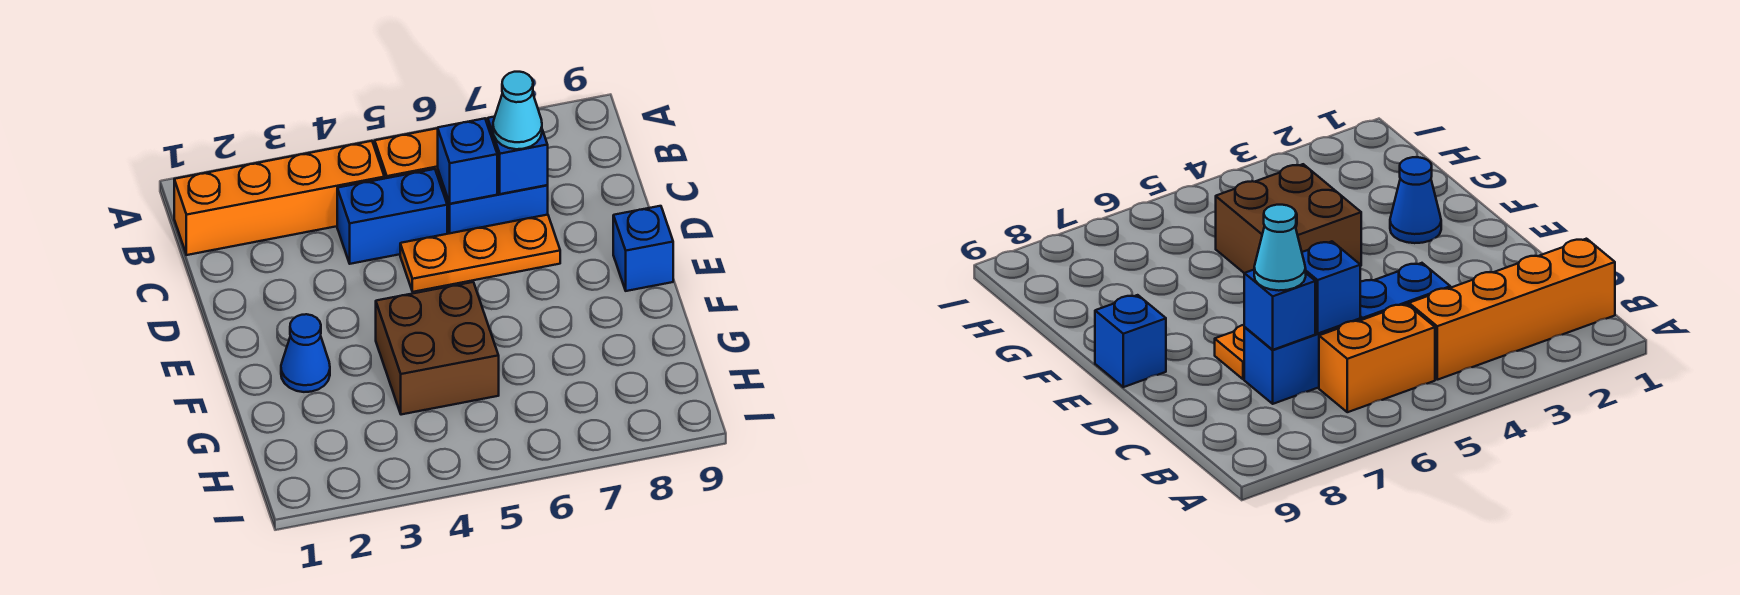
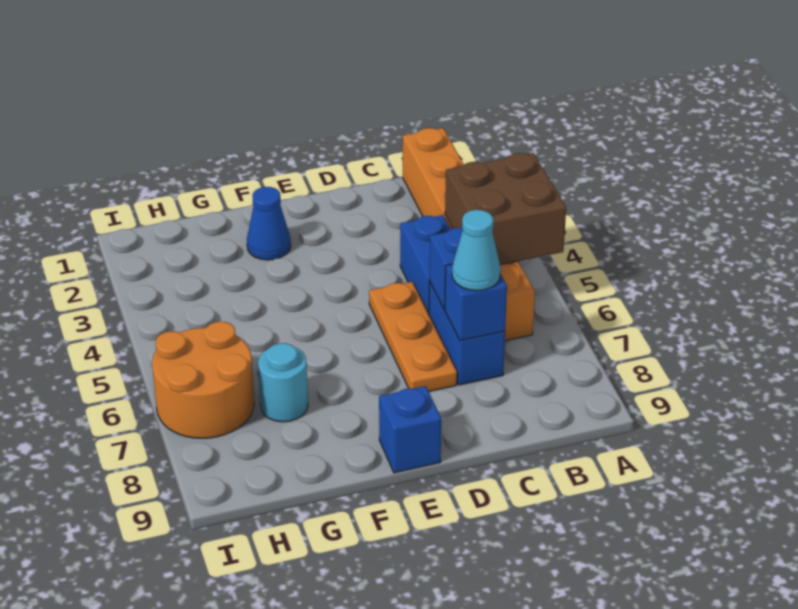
brown brick F4:G5 level 1 -> brown brick A4:B5 level 2
none -> cyan round brick G7 level 1
none -> orange round brick H6:I7 level 1

